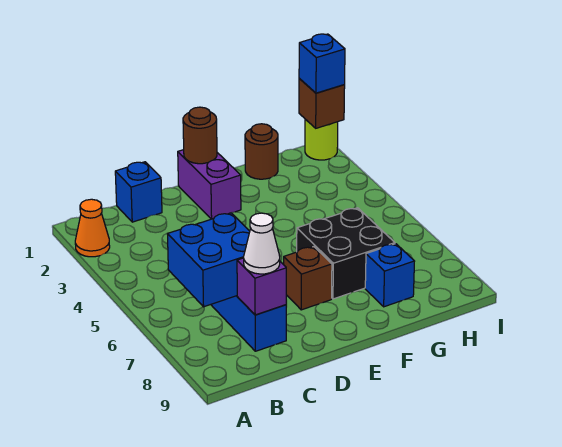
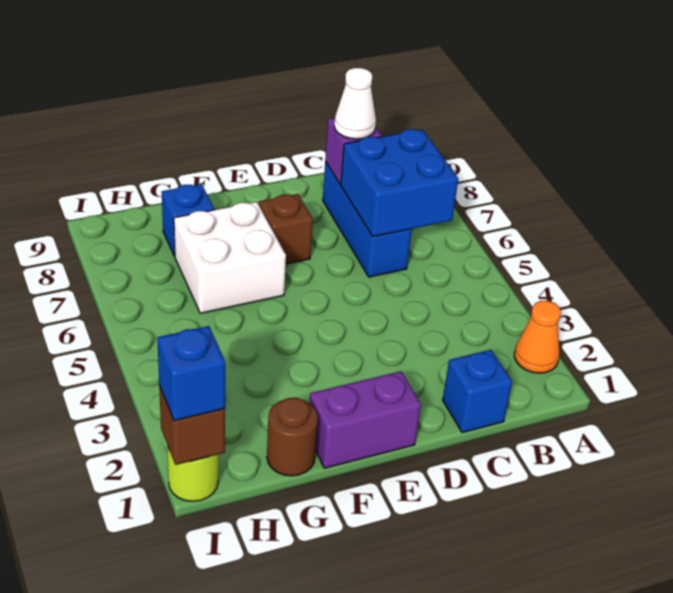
purple brick E1:E2 level 1 -> purple brick E1:F1 level 1
brown round brick E1 level 2 -> none
black brick F6:G7 level 1 -> white brick F6:G7 level 1

